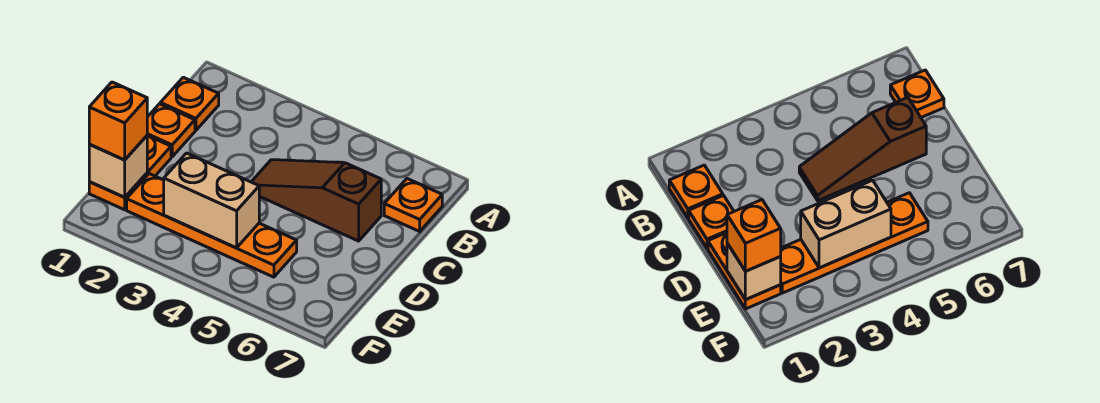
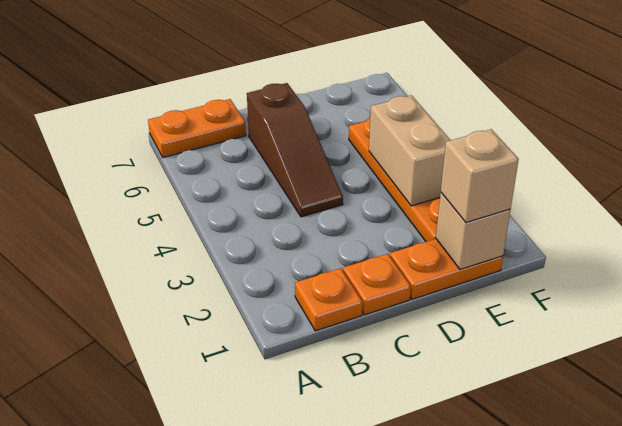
orange plate B7 level 1 -> orange plate A7:B7 level 1
orange brick E1 level 3 -> tan brick E1 level 3

